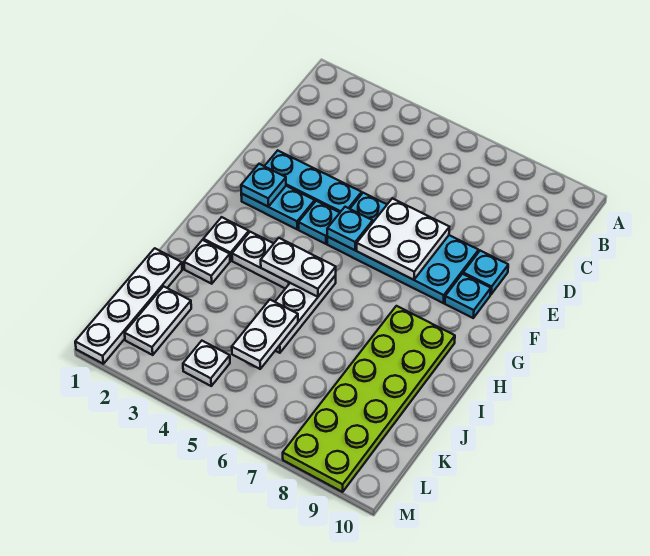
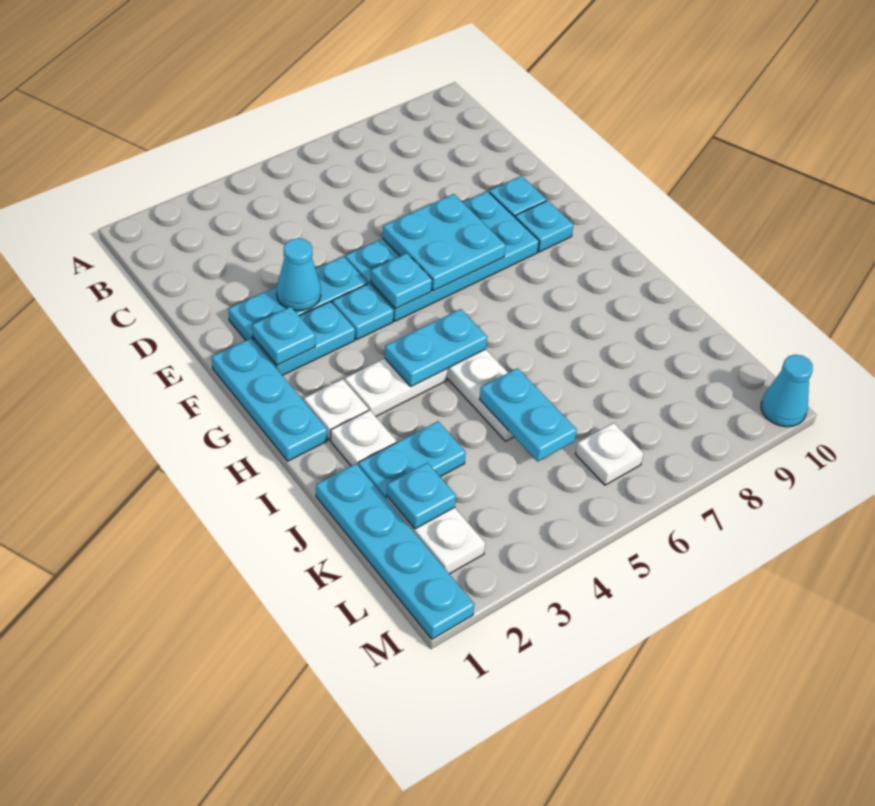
none -> cyan cone E3 level 2
white plate E6:F7 level 2 -> cyan plate E6:F7 level 2
none -> cyan plate F1:H1 level 1
white plate H4:H5 level 2 -> cyan plate H4:H5 level 2
lime plate H8:M9 level 1 -> none
white plate J1:M1 level 1 -> cyan plate J1:M1 level 1
none -> cyan plate J2:J3 level 1
white plate J5:K5 level 2 -> cyan plate J5:K5 level 2
none -> cyan plate K2 level 2
white plate L4 level 1 -> white plate L6 level 1
none -> cyan cone M10 level 1

